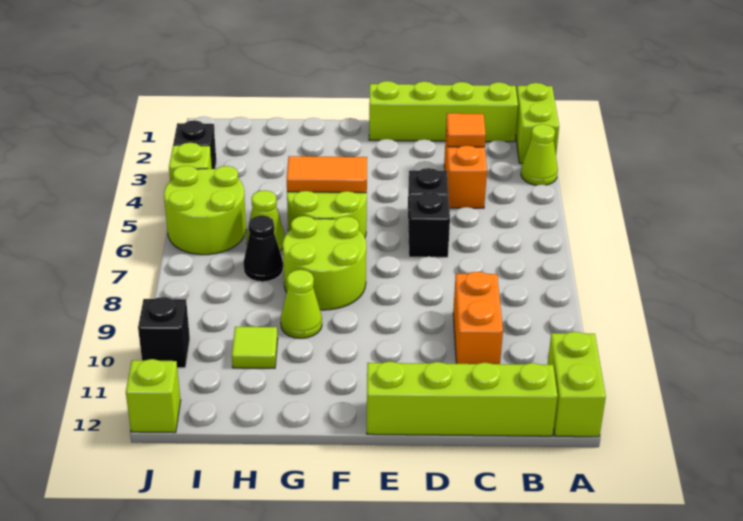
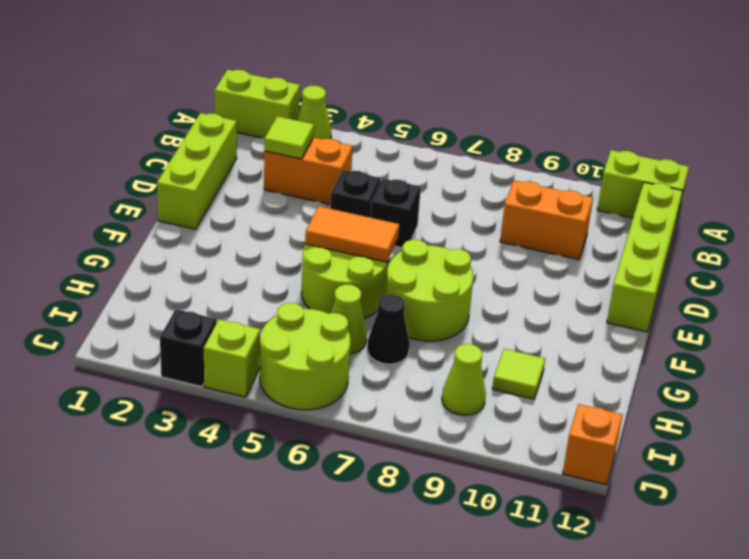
lime brick B1:E1 level 1 -> lime brick C1:E1 level 1
orange tile C3 level 2 -> lime tile C3 level 2
orange tile F5:G5 level 2 -> orange tile F5:F6 level 2
lime cone G9 level 1 -> lime cone I9 level 1
black brick J10 level 1 -> none
lime brick J12 level 1 -> orange brick J12 level 1

